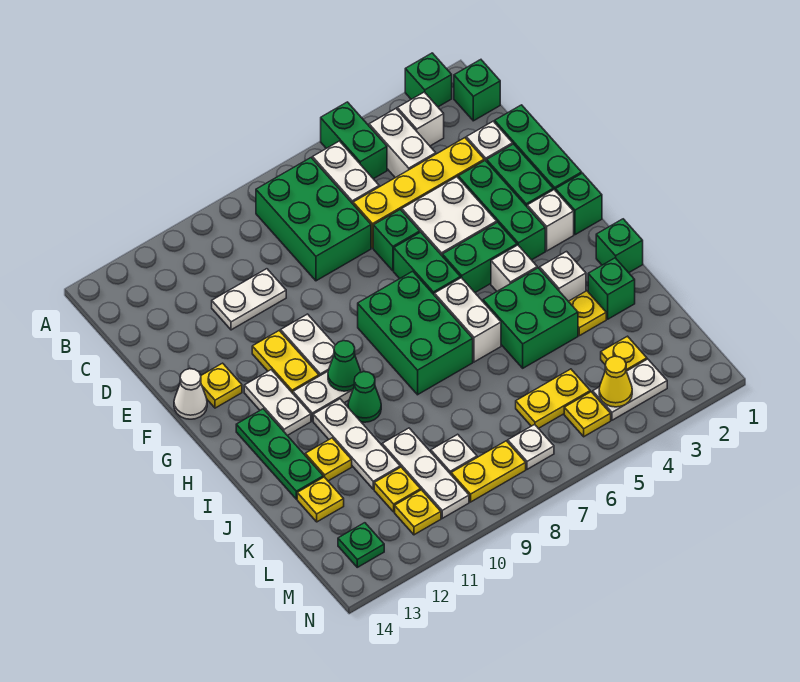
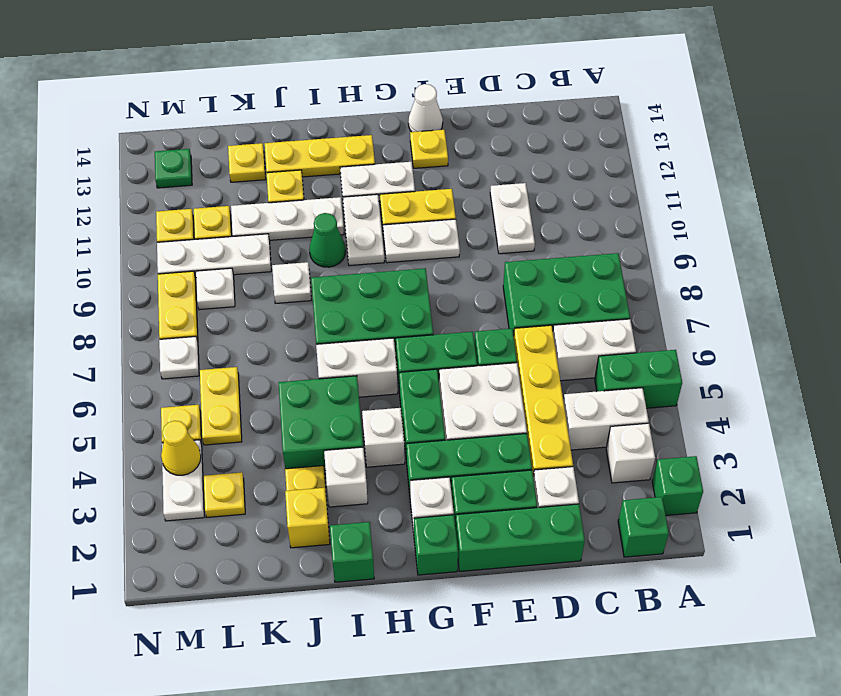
green cone H10 level 2 -> none
green plate H13:J13 level 1 -> yellow plate H13:J13 level 1
green brick J2 level 1 -> yellow brick J2 level 1
none -> white plate J9 level 1

